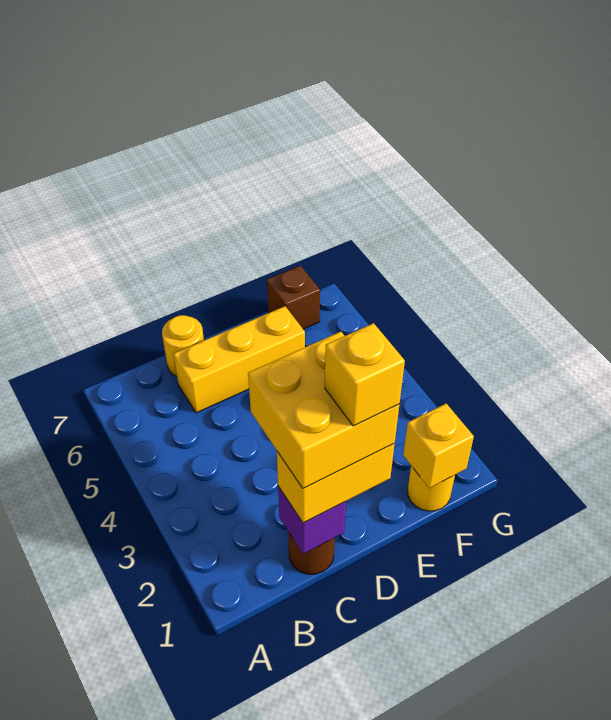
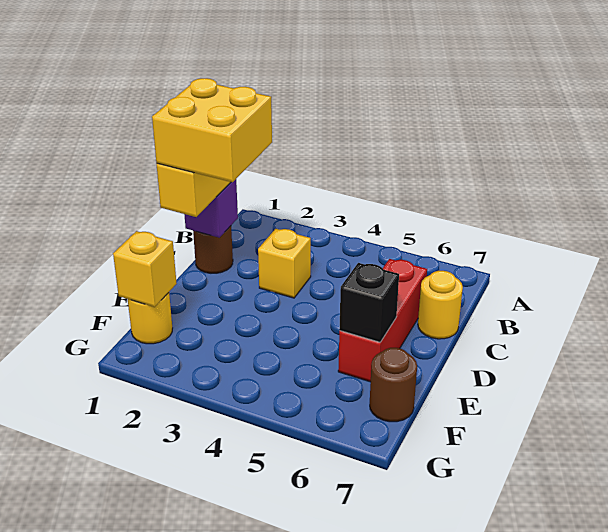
yellow brick C6:E6 level 1 -> red brick C6:E6 level 1
yellow brick D1 level 5 -> yellow brick C3 level 1
none -> black brick E6 level 2
brown brick F7 level 1 -> brown round brick F7 level 1

